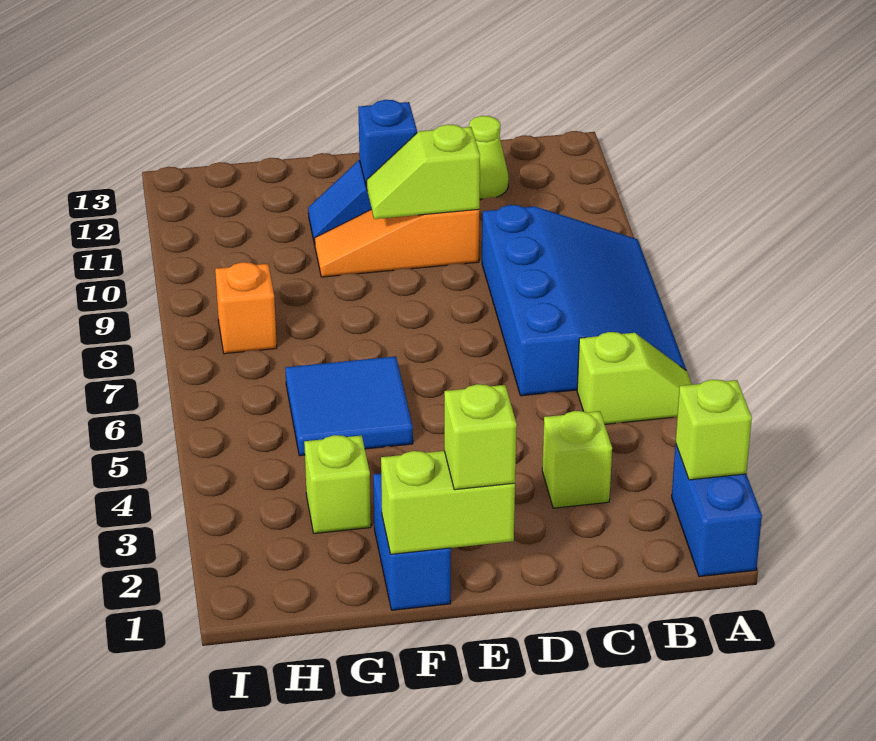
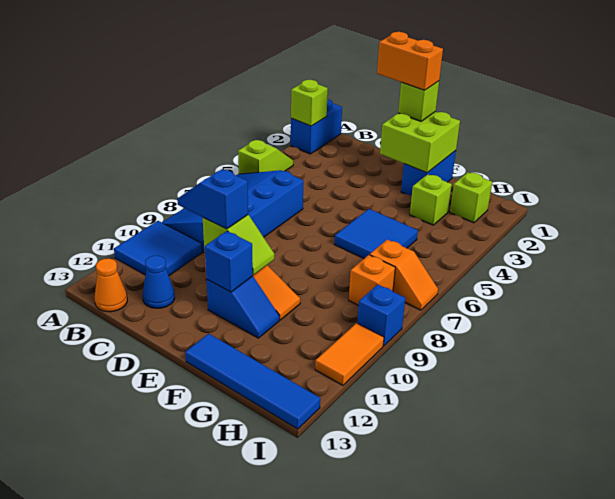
lime slope A5:B5 level 1 top B -> lime slope A4:A5 level 1 top 5
none -> blue tile A10:B11 level 1
none -> orange cone B13 level 1
lime brick C3 level 1 -> lime brick H2 level 1
none -> blue slope C10:D10 level 3 top D
lime cone C12 level 1 -> blue cone C12 level 1
none -> orange brick D1:E1 level 4
lime brick E1:F1 level 2 -> lime brick E1:F2 level 2
none -> blue tile F13:I13 level 1
none -> orange slope H7:I7 level 1 top H
none -> blue brick I9 level 1
none -> orange tile I10:I11 level 1

